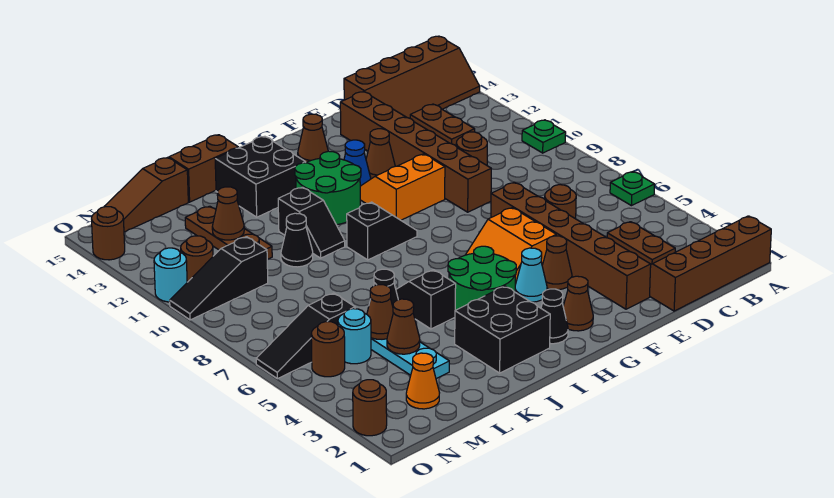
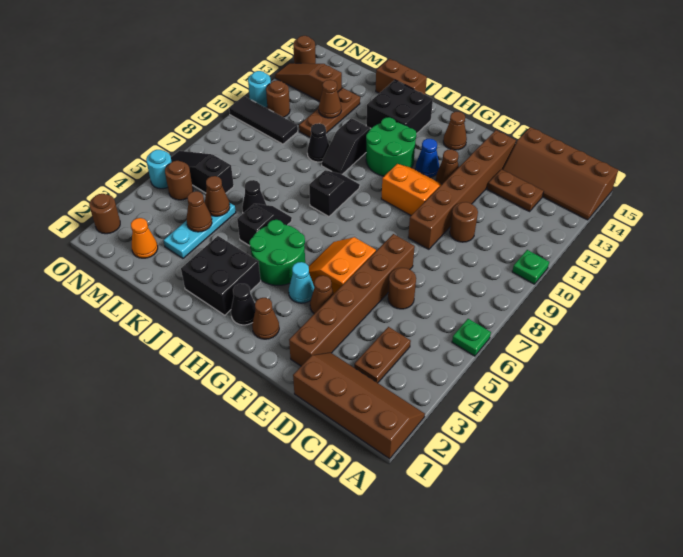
brown plate C12:C13 level 1 -> brown plate C13:D13 level 1
black slope H9:I9 level 1 top I -> black slope I8:I9 level 1 top 8
brown slope L15:N15 level 1 top L -> brown slope M13:O13 level 1 top M
cyan round brick M5 level 1 -> cyan round brick O5 level 1
black slope M10:O10 level 1 top M -> black tile M10:O10 level 1

